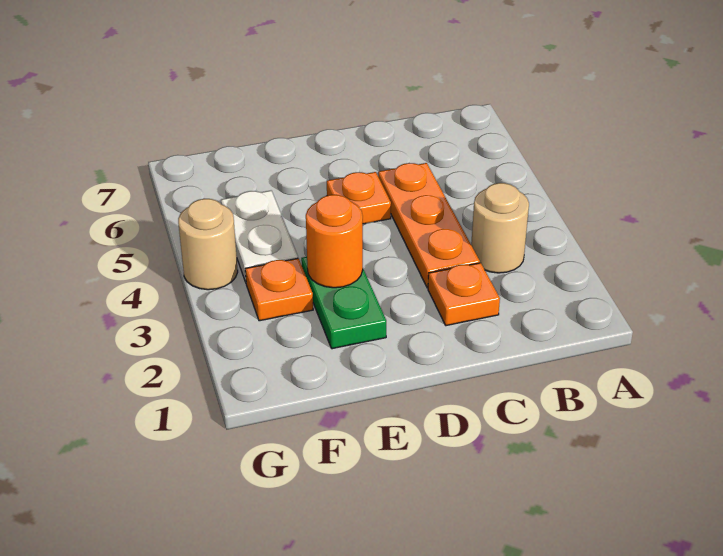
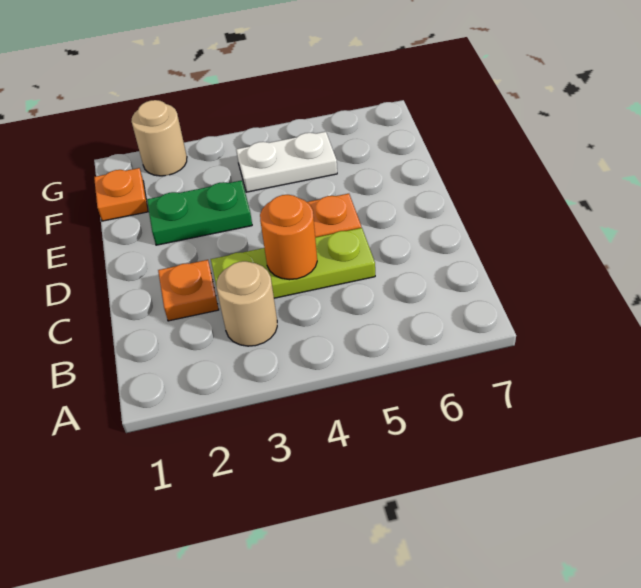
orange plate C3:C5 level 1 -> lime plate C3:C5 level 1
orange round brick E3 level 2 -> orange round brick C4 level 2
orange plate F3 level 1 -> orange plate F1 level 1
tan round brick G4 level 1 -> tan round brick G2 level 1

